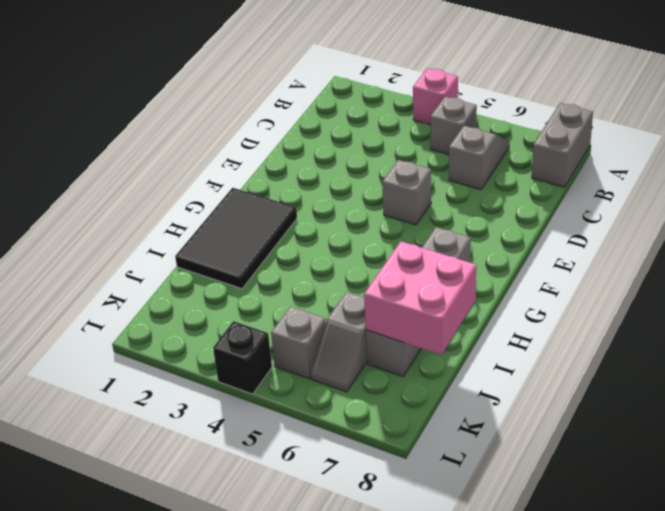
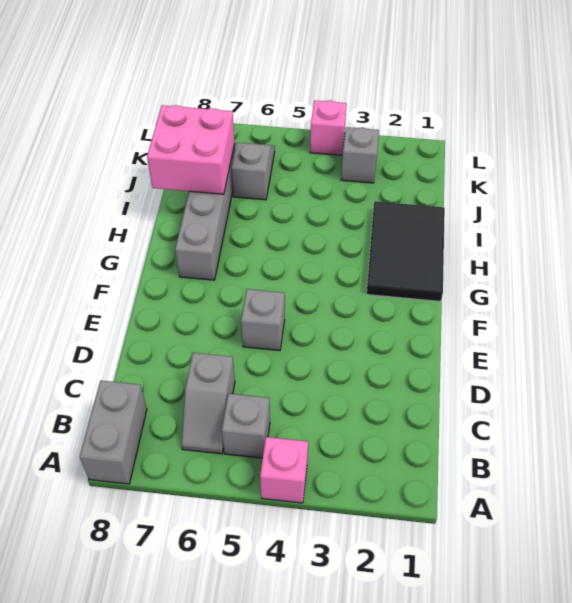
grey brick K5 level 1 -> grey brick K3 level 1
black brick L4 level 1 -> pink brick L4 level 1

